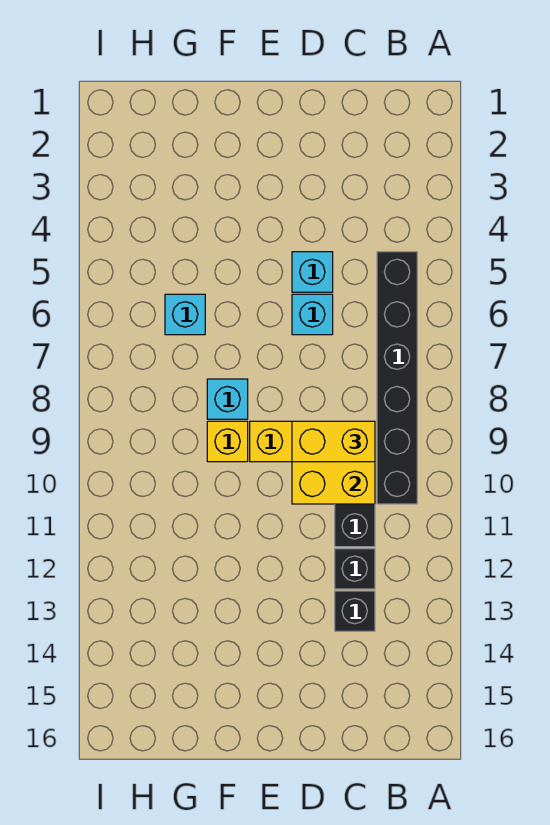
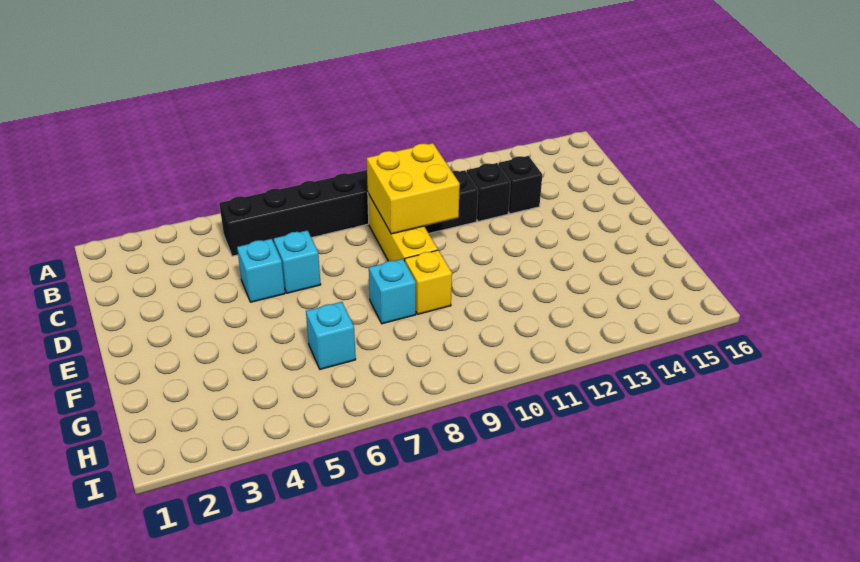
yellow brick C9:D9 level 3 -> none

